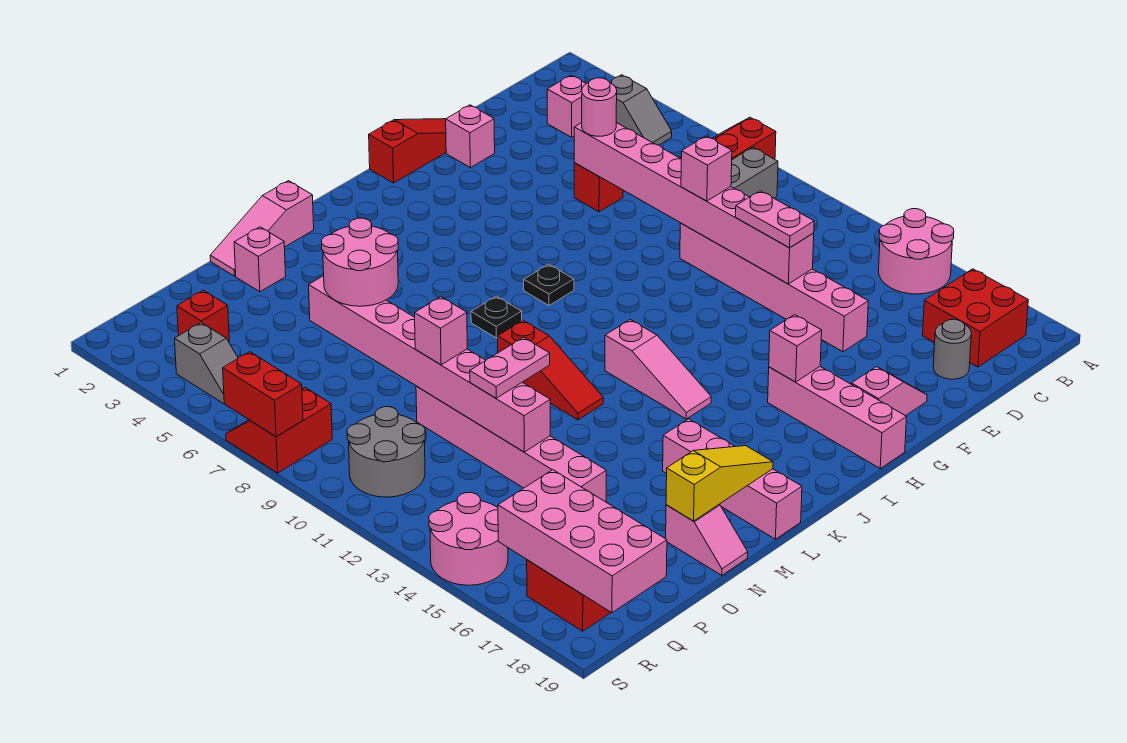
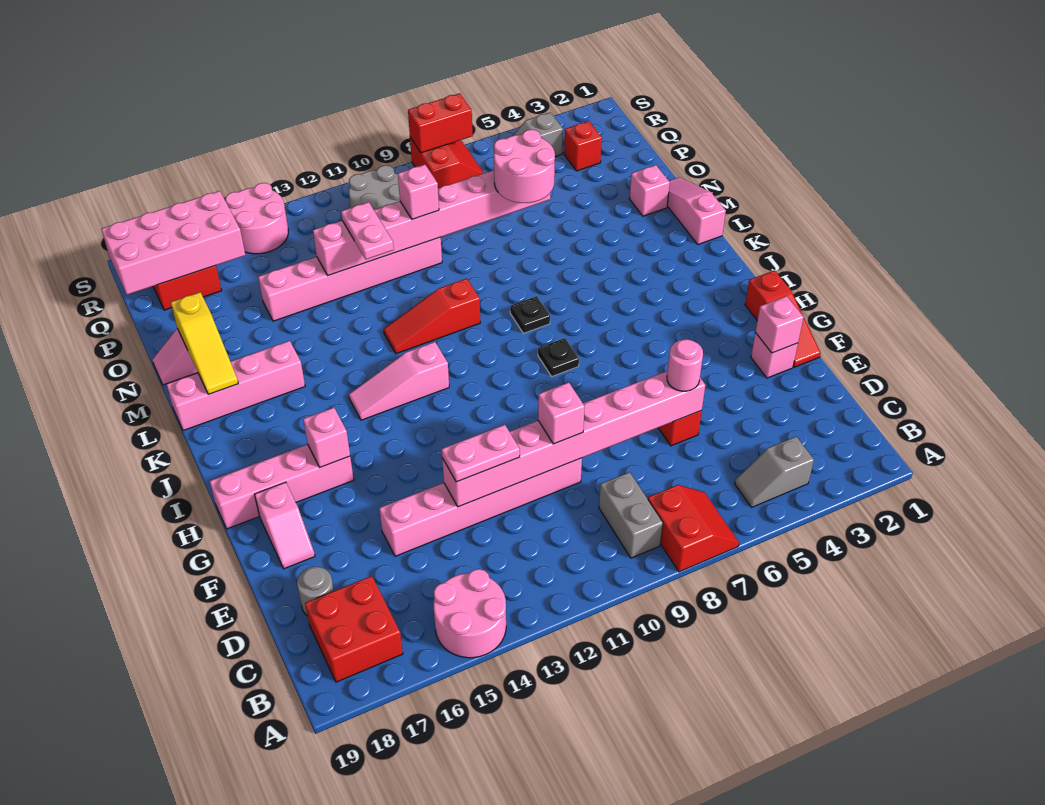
pink brick C3 level 1 -> pink brick F2 level 2

